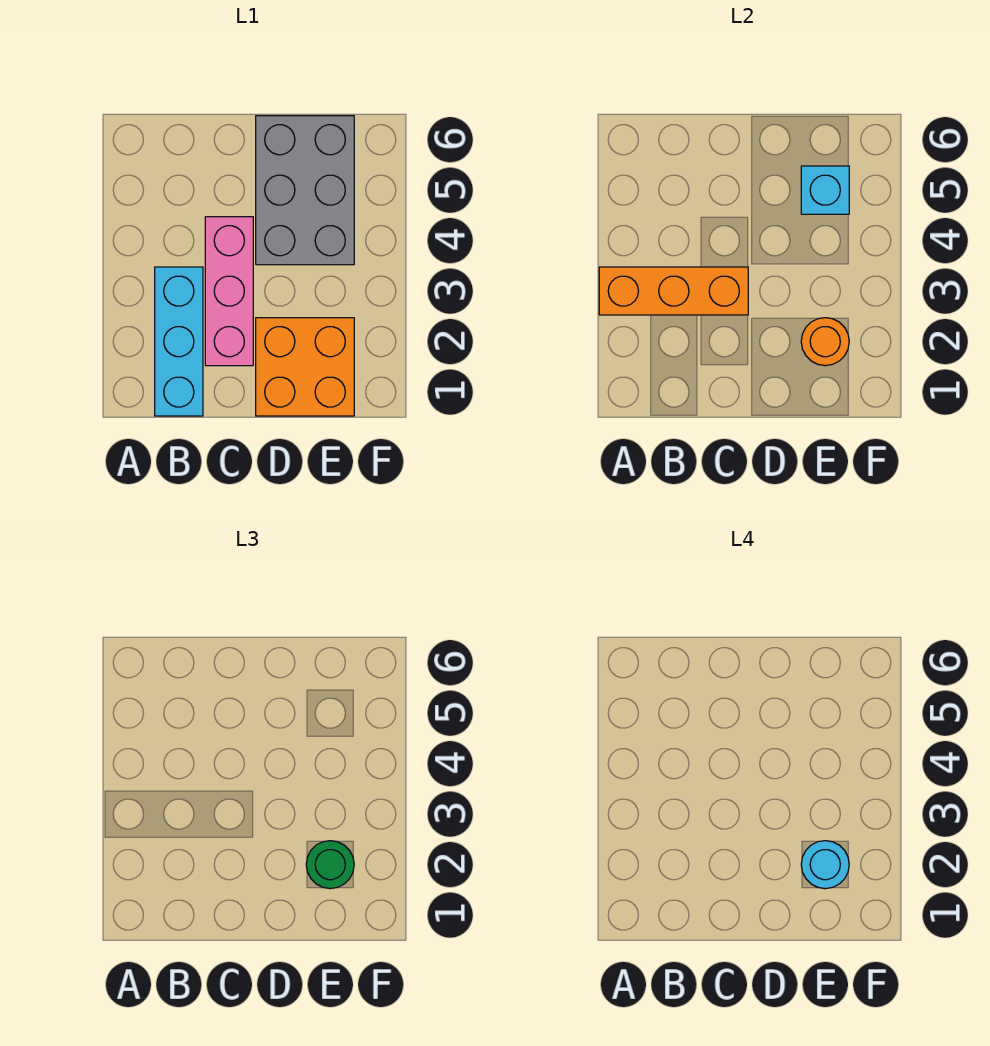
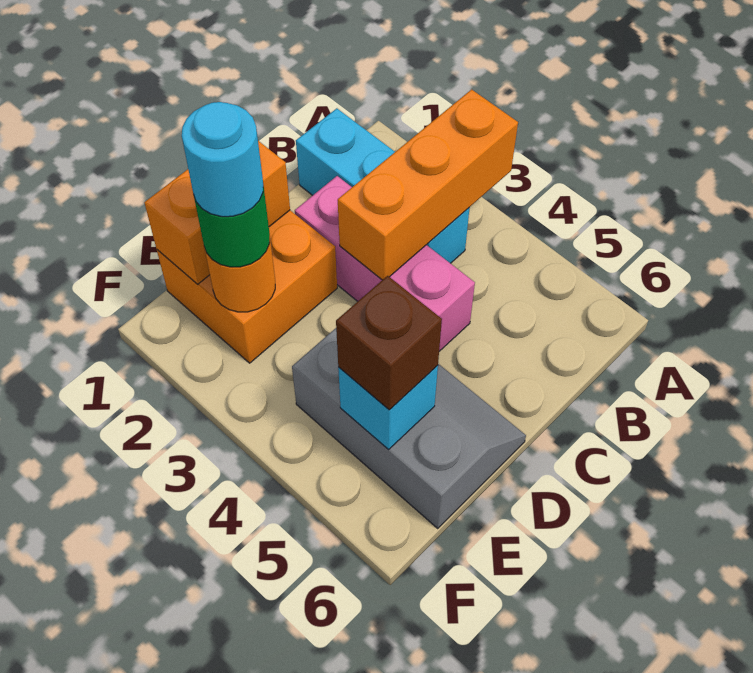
none -> orange brick D1:E1 level 2
grey brick D4:E6 level 1 -> grey slope D4:E6 level 1 top E
none -> brown brick E5 level 3

